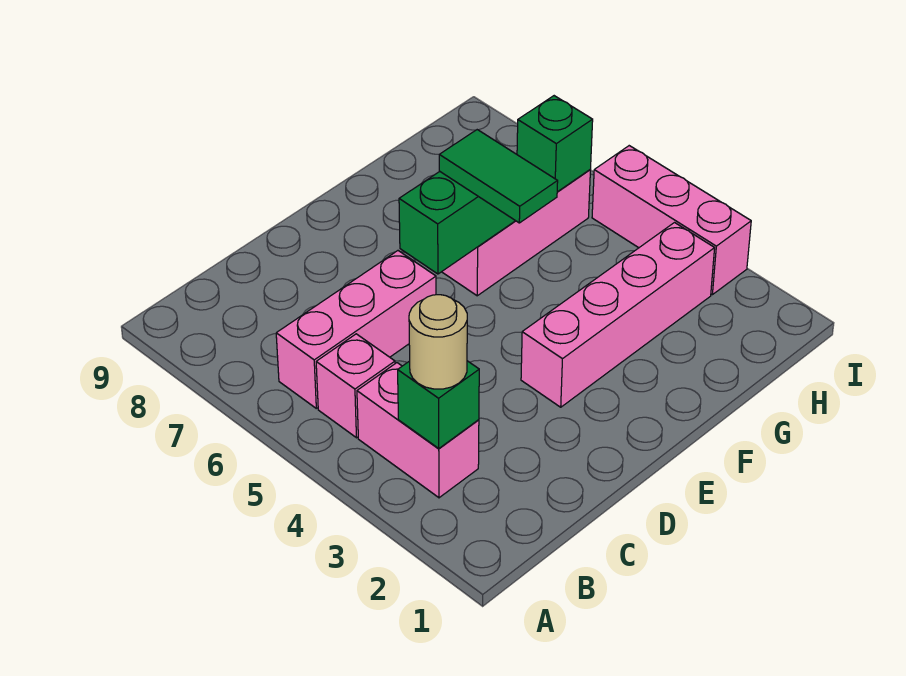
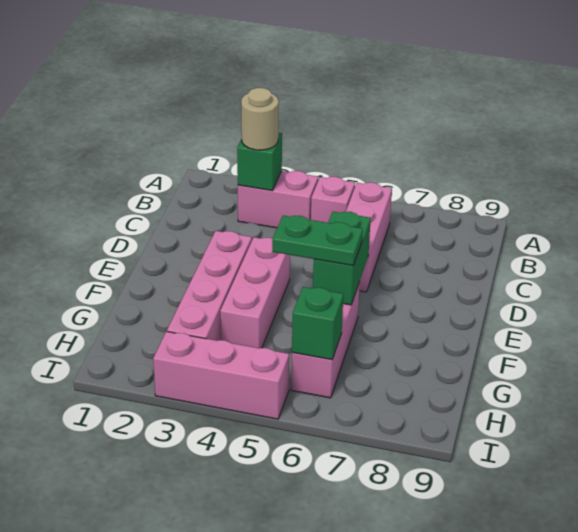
none -> pink brick E4:G4 level 1
green tile F5:F6 level 3 -> green plate F5:F6 level 3

